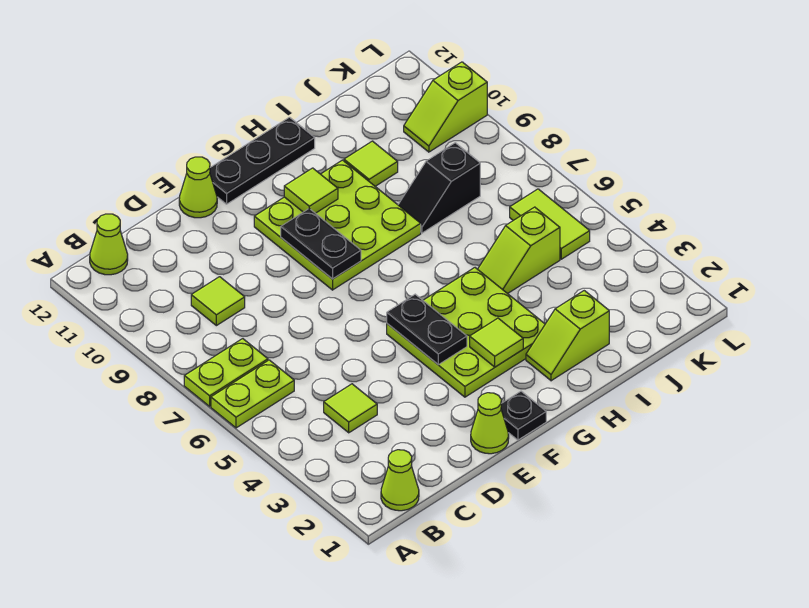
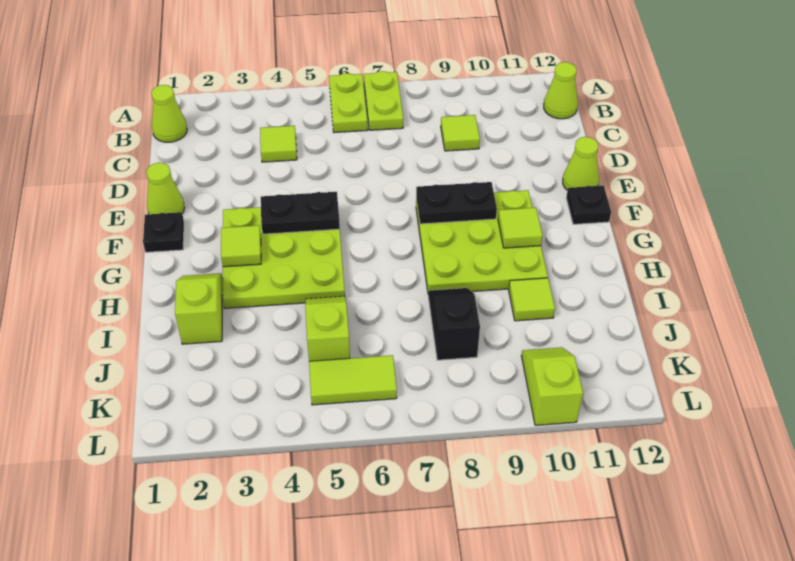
black plate F12:H12 level 1 -> black plate F12 level 1

